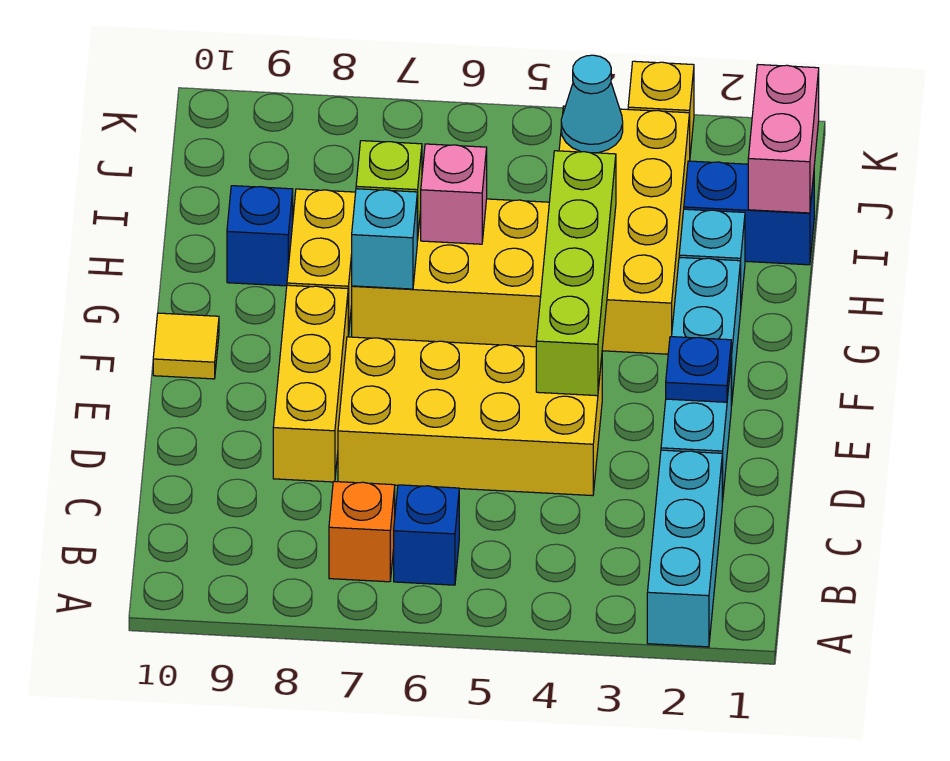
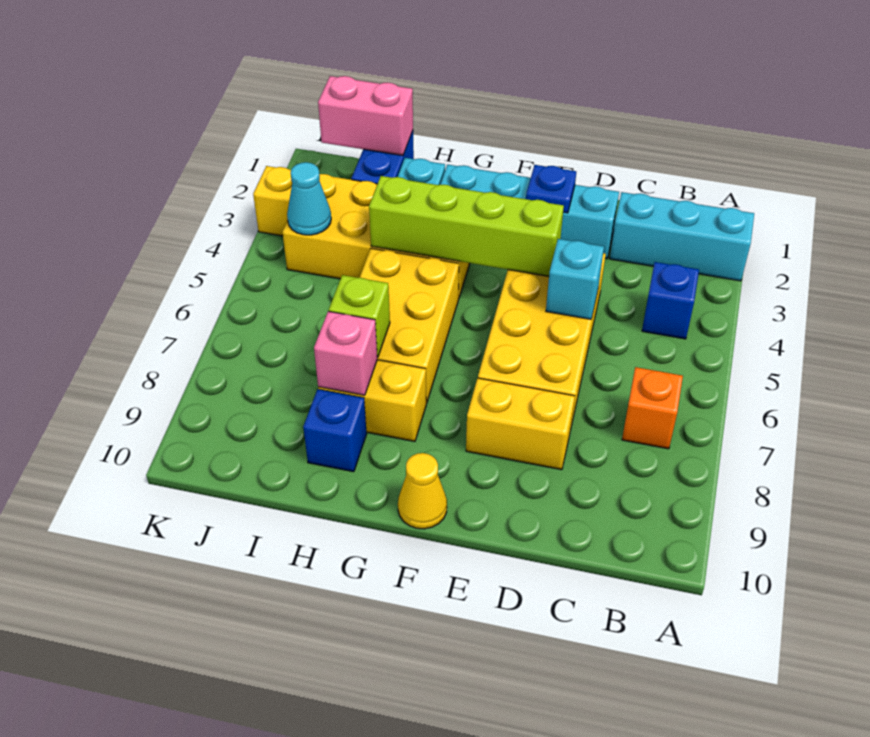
blue brick B6 level 1 -> blue brick B4 level 1
yellow brick D8:F8 level 1 -> yellow brick D8:E8 level 1
yellow tile F10 level 1 -> yellow cone F10 level 1
cyan brick G7 level 2 -> cyan brick D5 level 2
pink brick H6 level 2 -> pink brick H8 level 2

